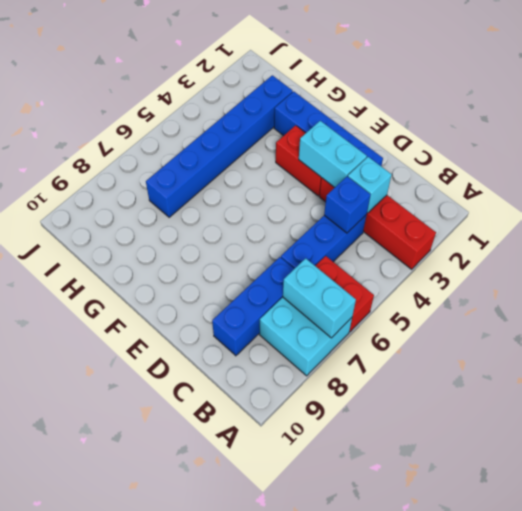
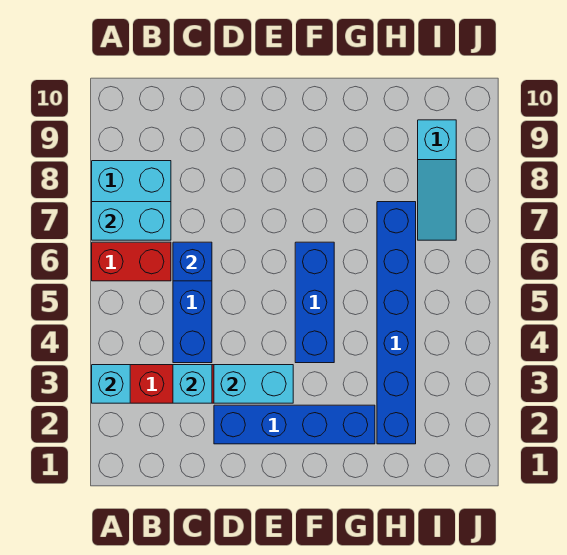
none -> cyan brick A3 level 2
blue brick C4 level 2 -> blue brick C6 level 2
blue brick C7:C9 level 1 -> blue brick F4:F6 level 1
red brick E3:F3 level 1 -> none
none -> cyan slope I7:I9 level 1 top 9

